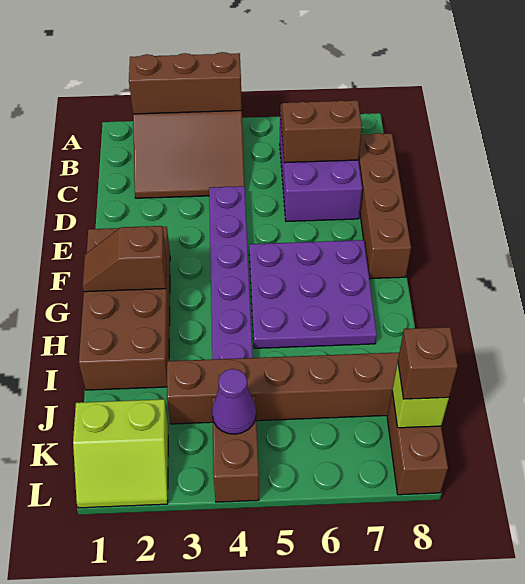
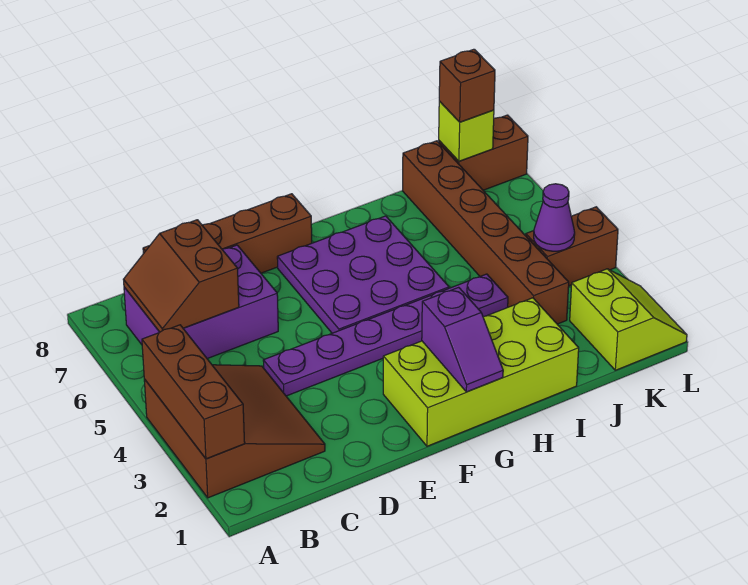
brown brick F1:I2 level 1 -> lime brick F1:I2 level 1
brown slope G1:G2 level 2 top 2 -> purple slope G1:G2 level 2 top 2

